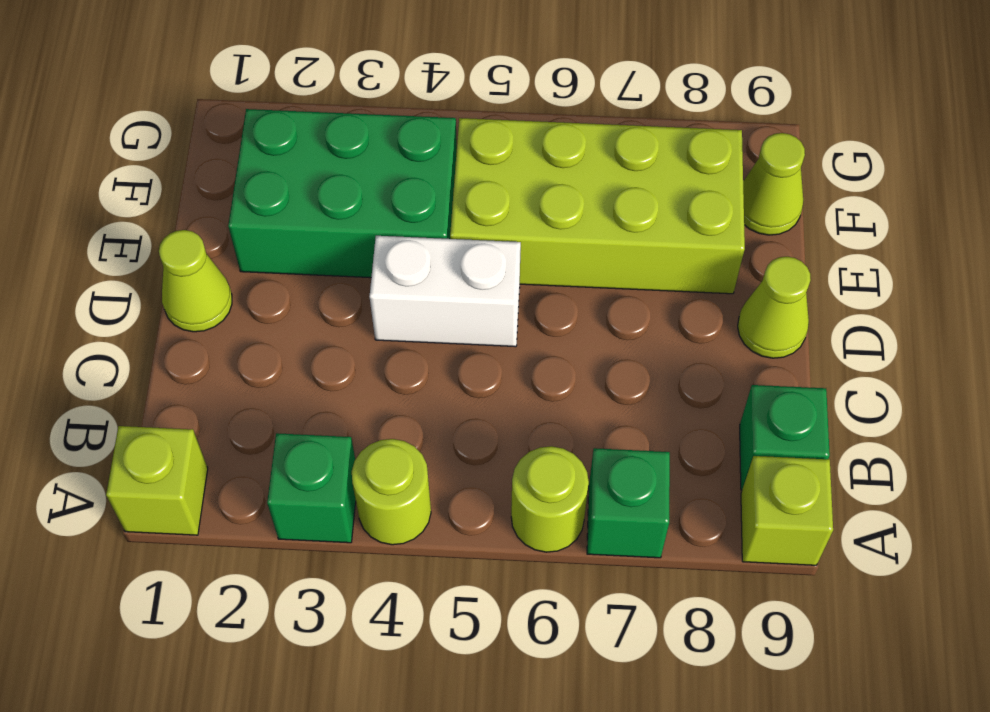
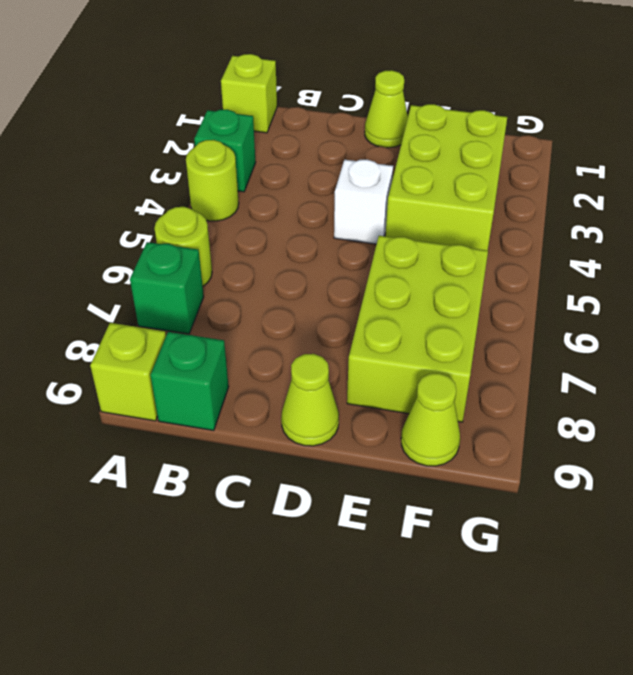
white brick D4:D5 level 1 -> white brick D4 level 1
green brick E2:F4 level 1 -> lime brick E2:F4 level 1
lime brick E5:F8 level 1 -> lime brick E6:F8 level 1

